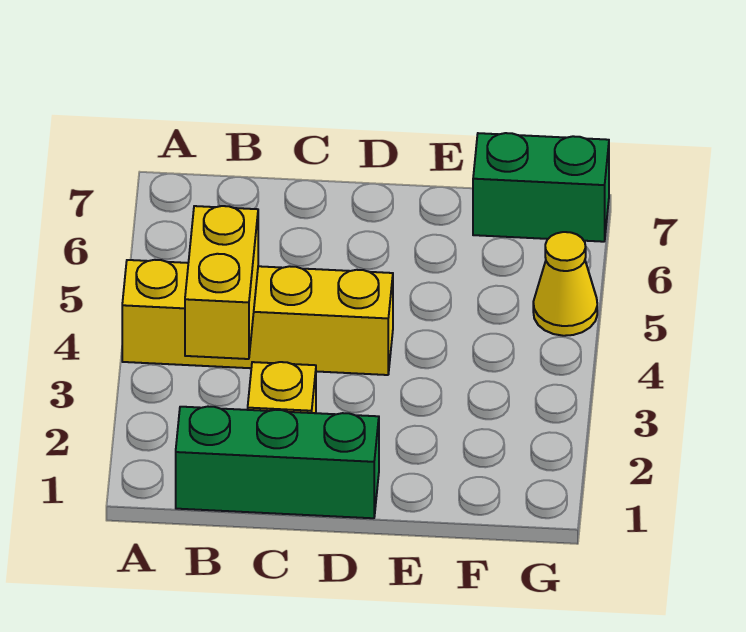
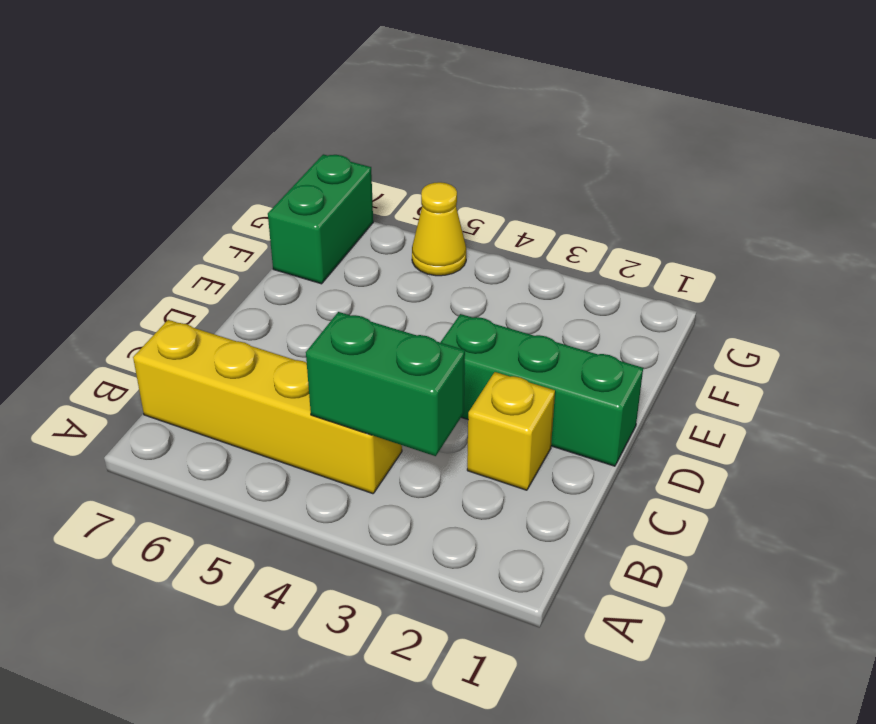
yellow brick A4:D4 level 1 -> yellow brick B4:B7 level 1
green brick B1:D1 level 1 -> green brick D1:D3 level 1
yellow brick B3:B4 level 2 -> green brick B3:B4 level 2

